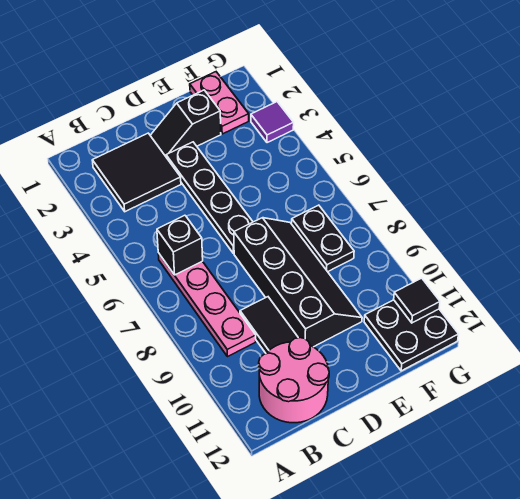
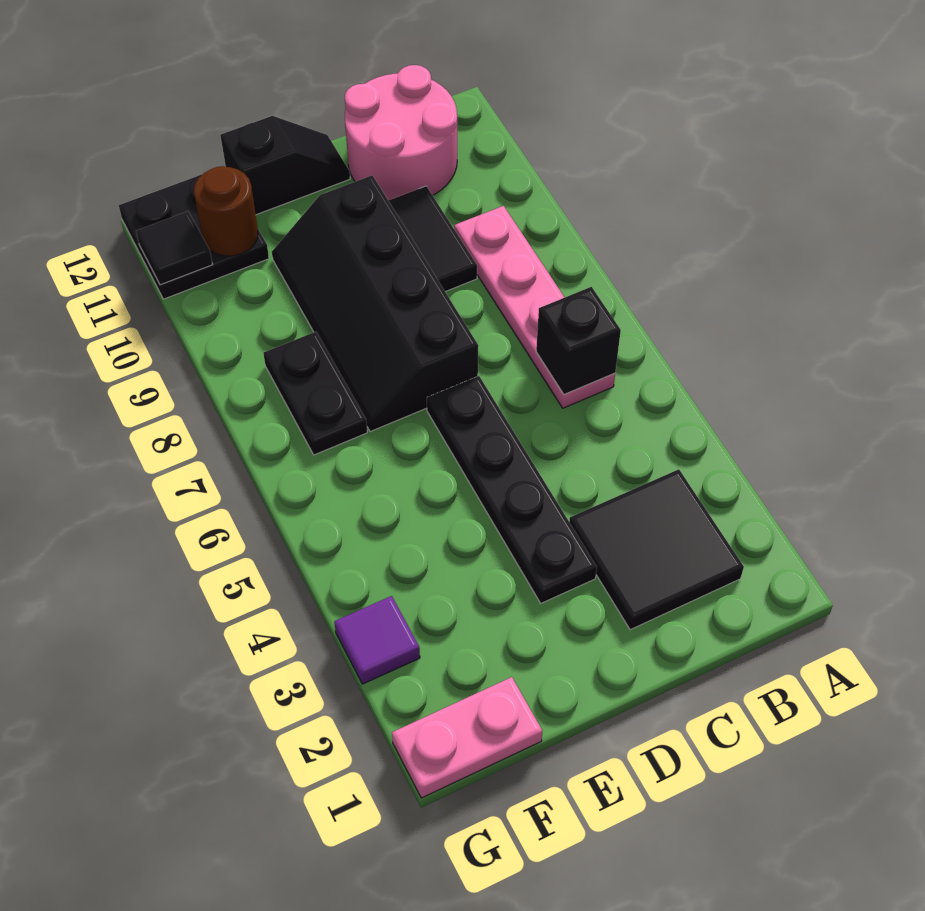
black slope D2:E2 level 1 top E -> black slope D12:E12 level 1 top E
pink plate F1:F2 level 1 -> pink plate F1:G1 level 1
none -> brown round brick F11 level 2

